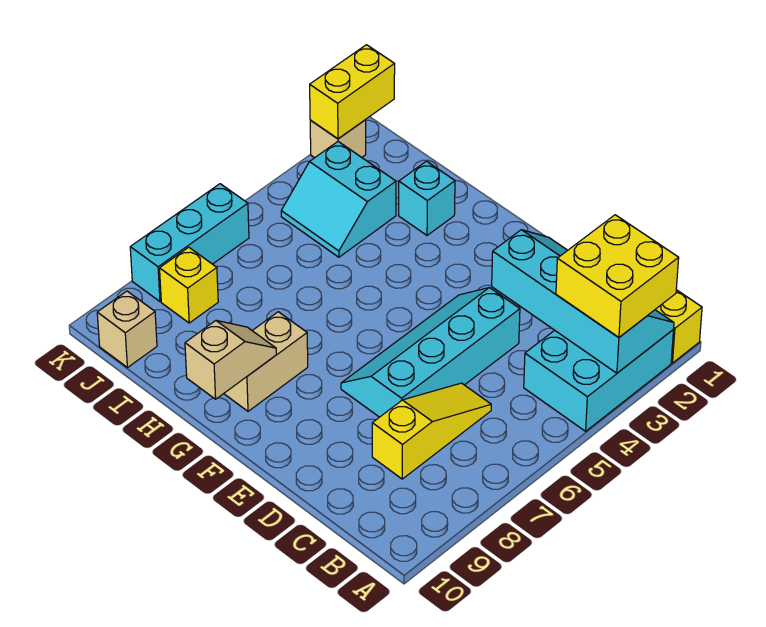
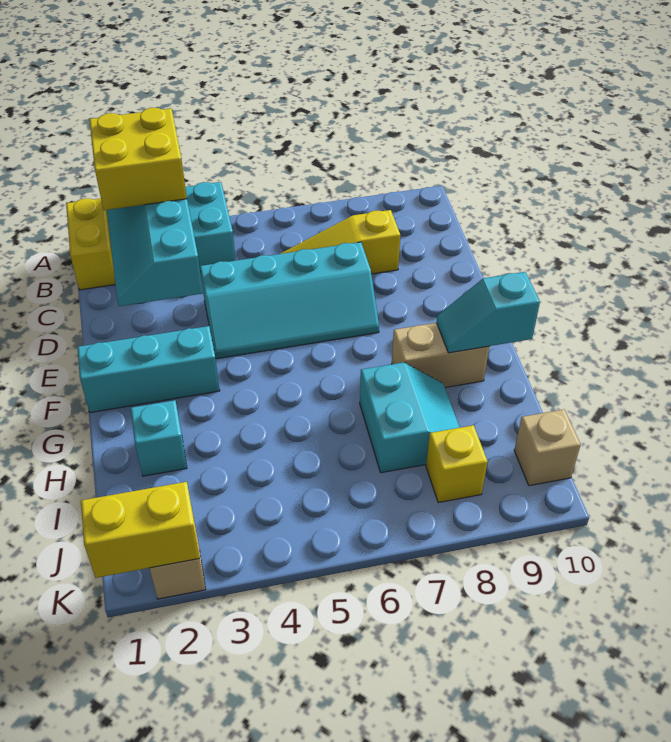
tan slope G9:G10 level 2 top 10 -> cyan slope G9:G10 level 2 top 10
cyan slope I3:J4 level 1 top 3 -> cyan slope H7:I8 level 1 top 7
cyan brick K6:K8 level 1 -> cyan brick F1:F3 level 1

